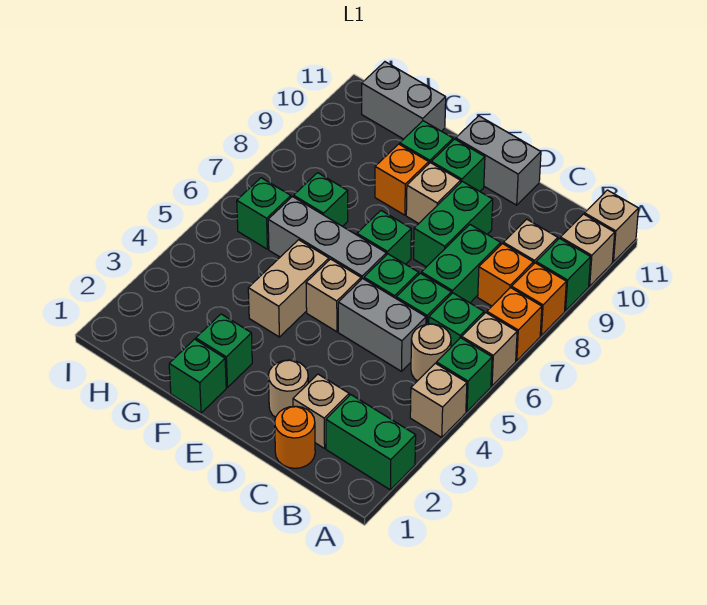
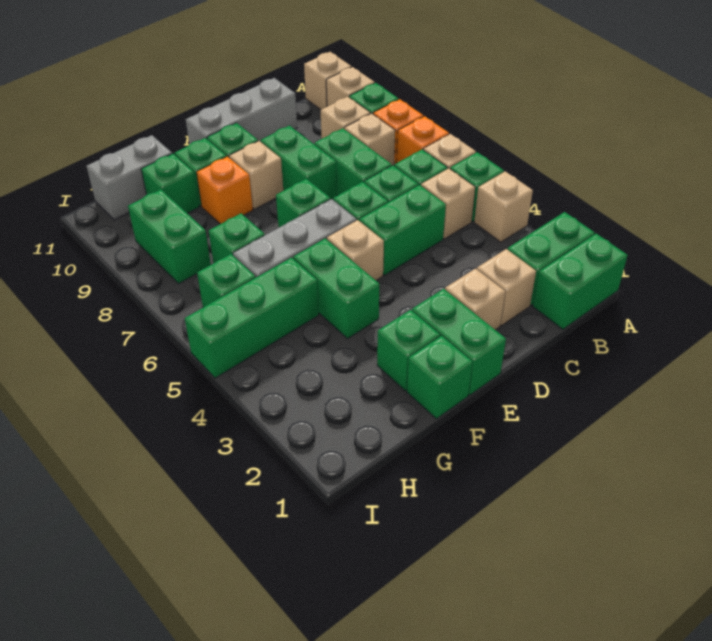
none -> green brick A1:B1 level 1
tan round brick B5 level 1 -> tan brick B5 level 1
orange brick B8 level 1 -> tan brick B8 level 1
orange round brick C1 level 1 -> none
grey brick C5:D5 level 1 -> green brick C5:D5 level 1
tan round brick D2 level 1 -> tan brick D2 level 1
grey brick D11:E11 level 1 -> grey brick C11:E11 level 1
none -> green brick E1:E2 level 1
tan brick F4:F5 level 1 -> green brick F4:F5 level 1
none -> green brick G5:I5 level 1
none -> green brick G10 level 1
none -> green brick H8:H9 level 1

